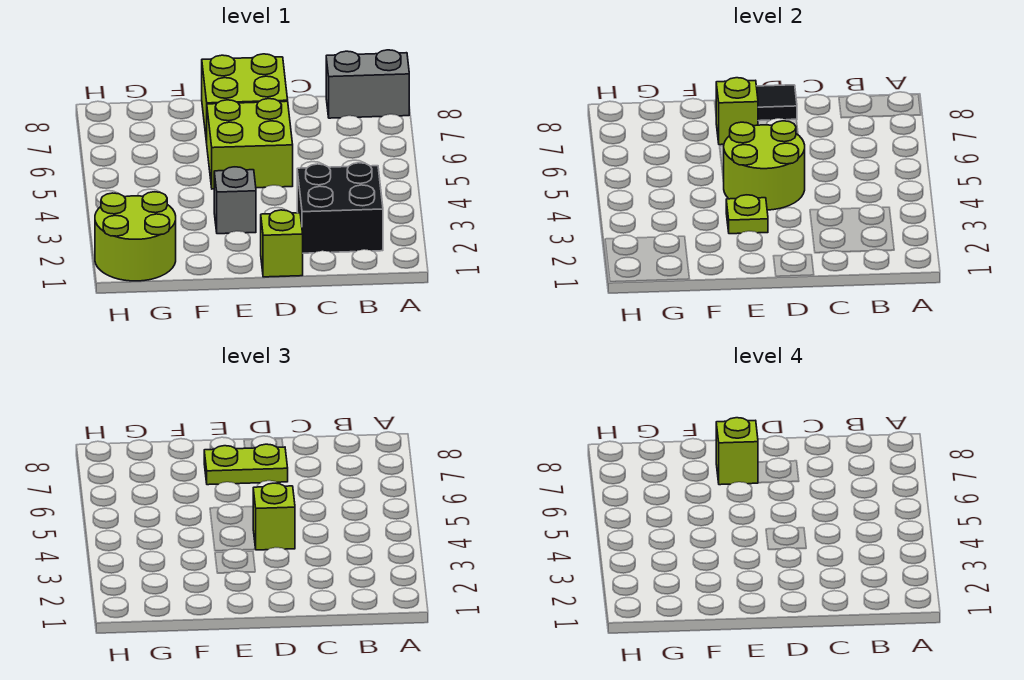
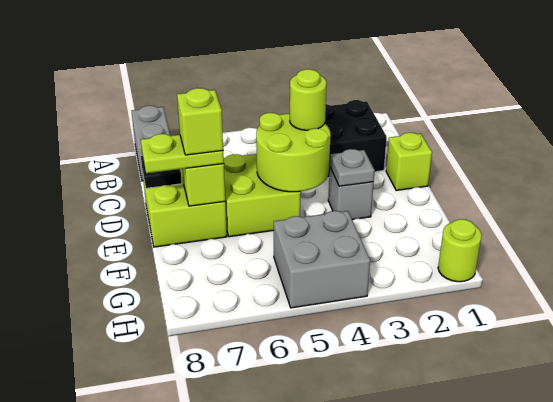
lime brick D4 level 3 -> lime round brick D4 level 3
lime plate D7:E7 level 3 -> lime plate E7:E8 level 3
lime plate E3 level 2 -> grey plate E3 level 2
lime round brick G1:H2 level 1 -> lime round brick H1 level 1
none -> grey brick G4:H5 level 1

